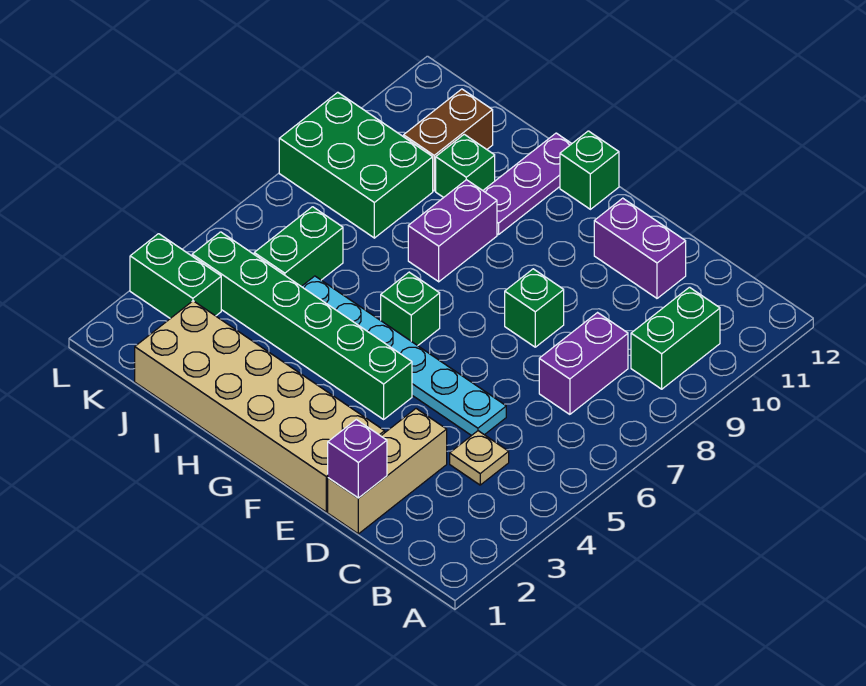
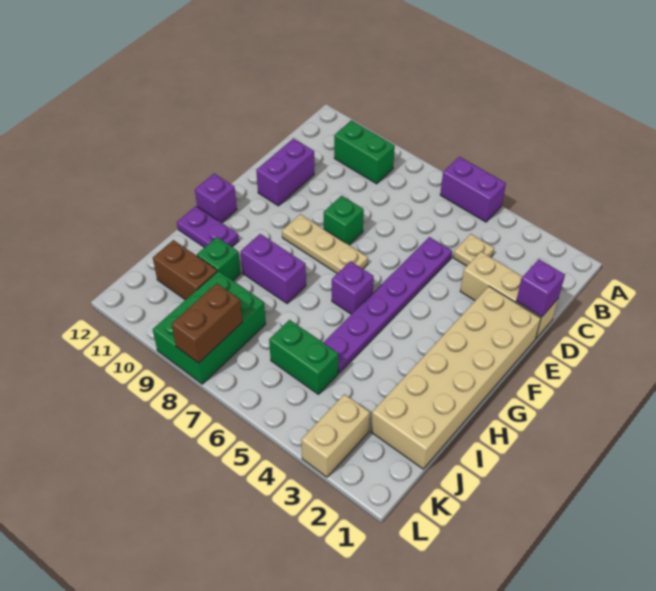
purple brick C7:C8 level 1 -> purple brick A5:A6 level 1
cyan plate D5:I5 level 1 -> purple plate D5:I5 level 1
green brick F4:K4 level 1 -> none
none -> tan plate F7:F9 level 1
green brick G6 level 1 -> purple brick G6 level 1
green brick G12 level 1 -> purple brick G12 level 1
purple plate H10:H12 level 1 -> purple plate H11:H12 level 1
green brick K3:L3 level 1 -> tan brick K3:L3 level 1
none -> brown brick K8:L8 level 2

